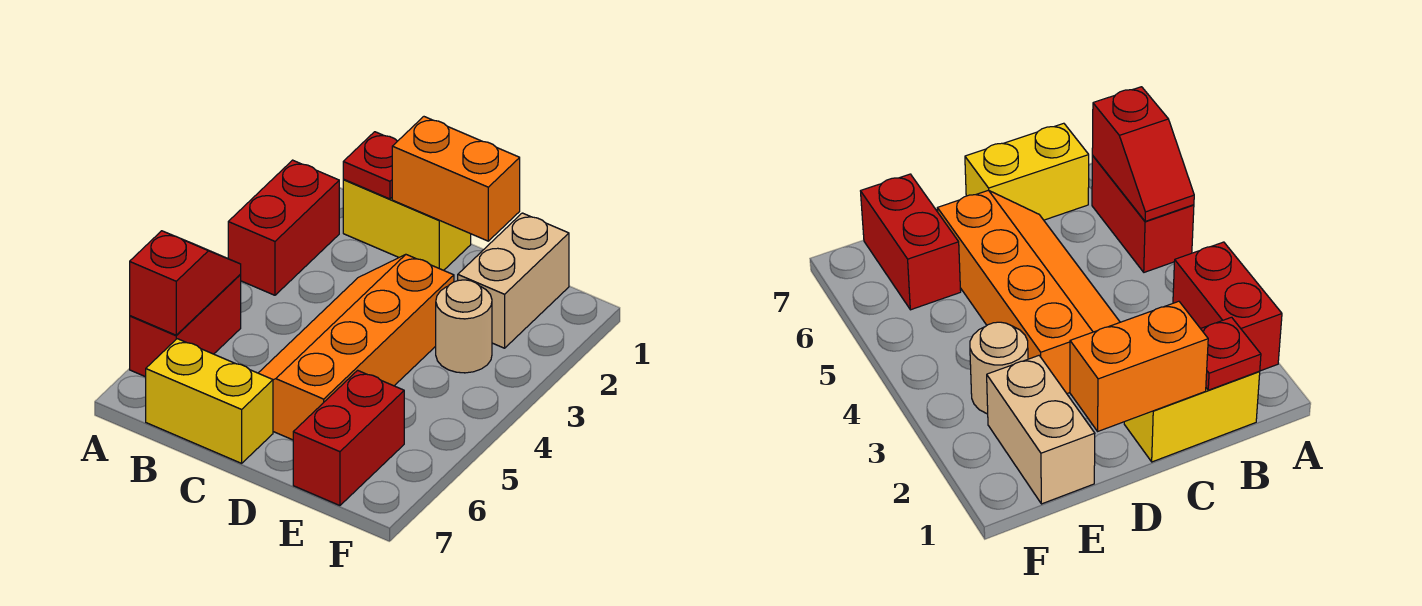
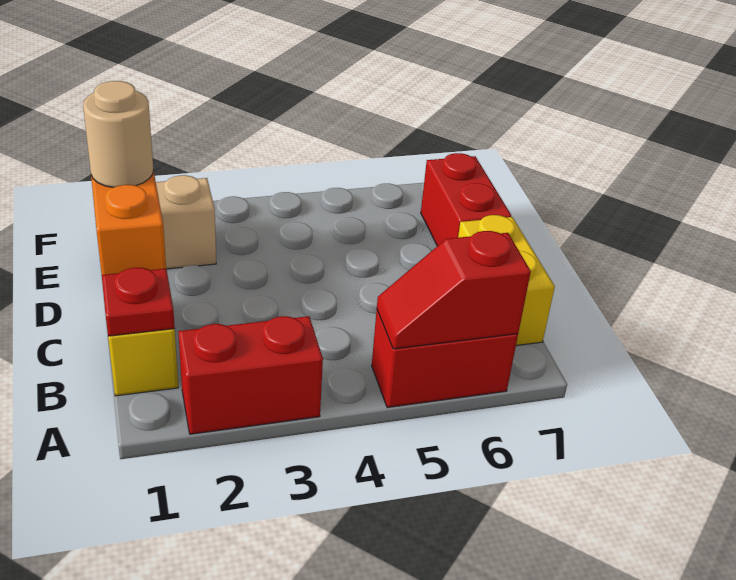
orange slope C3:D6 level 1 top D -> none
tan round brick E3 level 1 -> tan round brick D1 level 3
red brick E6:E7 level 1 -> red brick D7:E7 level 1

